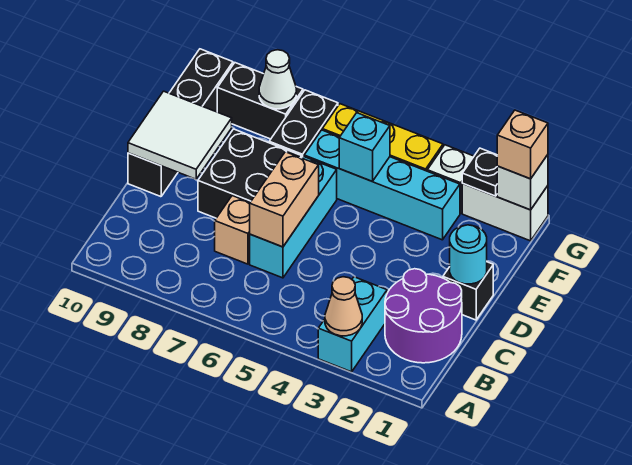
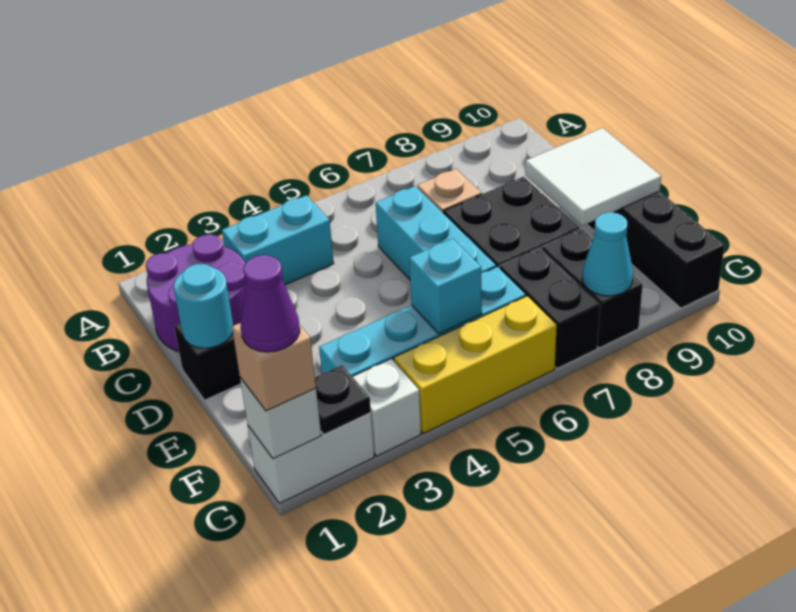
cyan brick A3:B3 level 1 -> cyan brick B3:B4 level 1
tan cone A3 level 2 -> none
tan brick C6:D6 level 2 -> none
none -> purple cone G1 level 4
black brick G8:G9 level 1 -> black brick F8:G8 level 1
white cone G8 level 2 -> cyan cone G8 level 2

